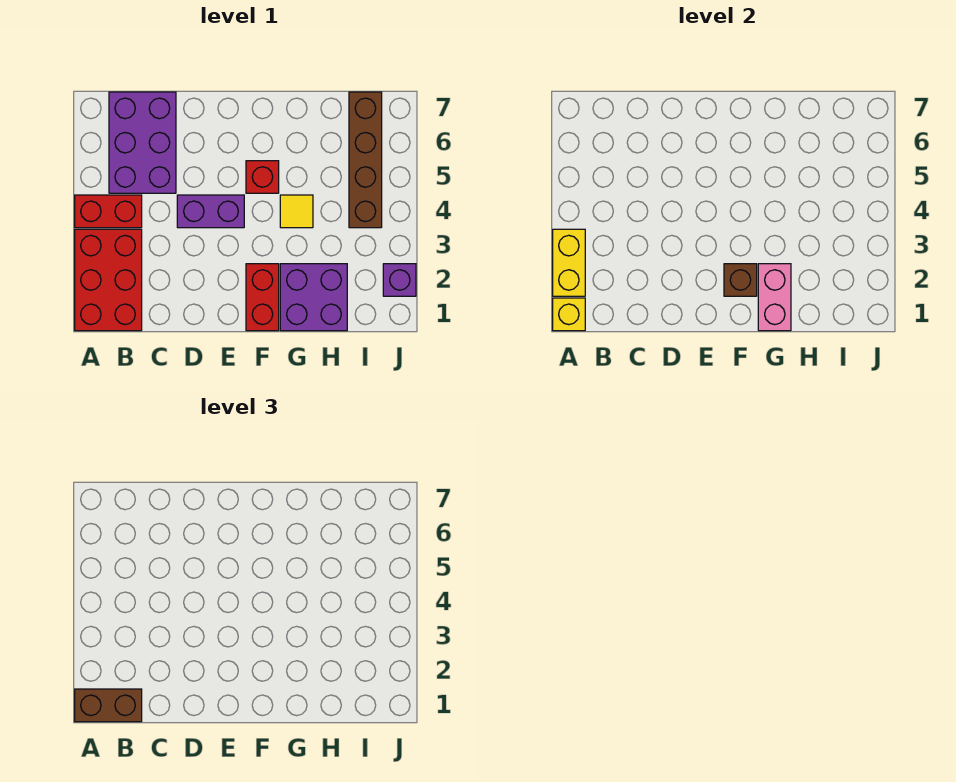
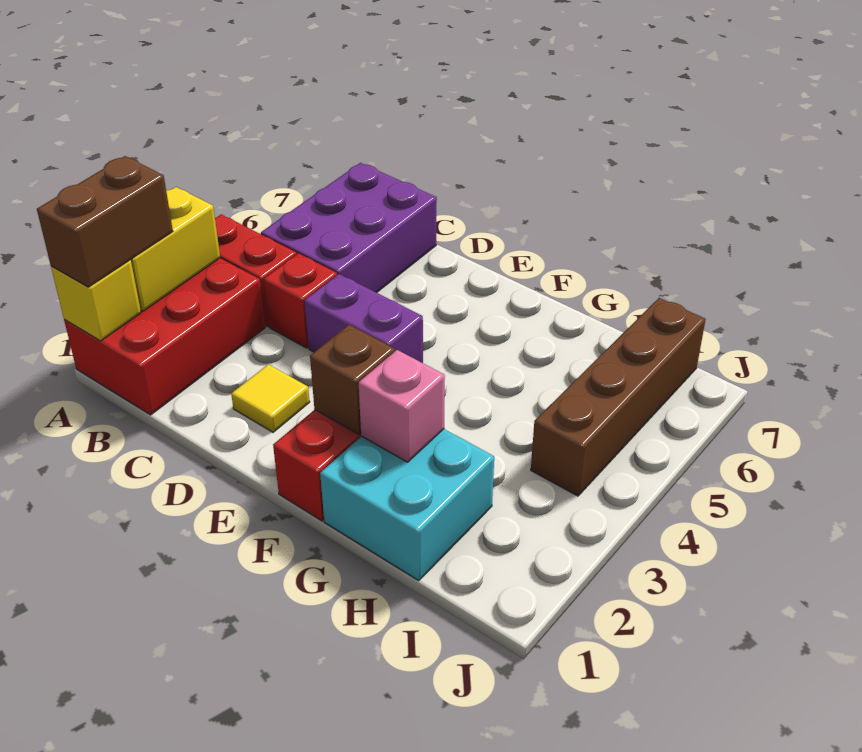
brown brick A1:B1 level 3 -> brown brick A1:A2 level 3
red brick F5 level 1 -> red brick C4 level 1
purple brick G1:H2 level 1 -> cyan brick G1:H2 level 1
pink brick G1:G2 level 2 -> pink brick G2 level 2
yellow tile G4 level 1 -> yellow tile D2 level 1
purple brick J2 level 1 -> none

